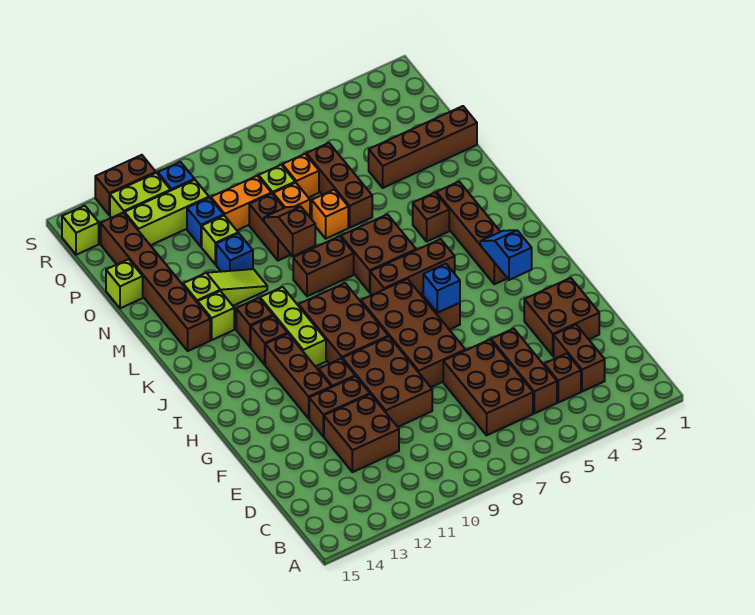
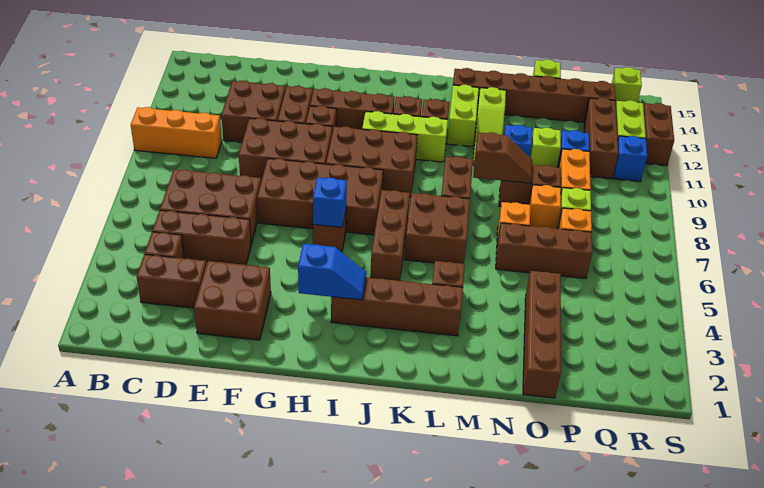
none -> orange brick A10:C10 level 1
lime brick L13 level 1 -> lime brick L12:L13 level 1
lime brick Q11:Q13 level 1 -> brown brick Q11:Q13 level 1

